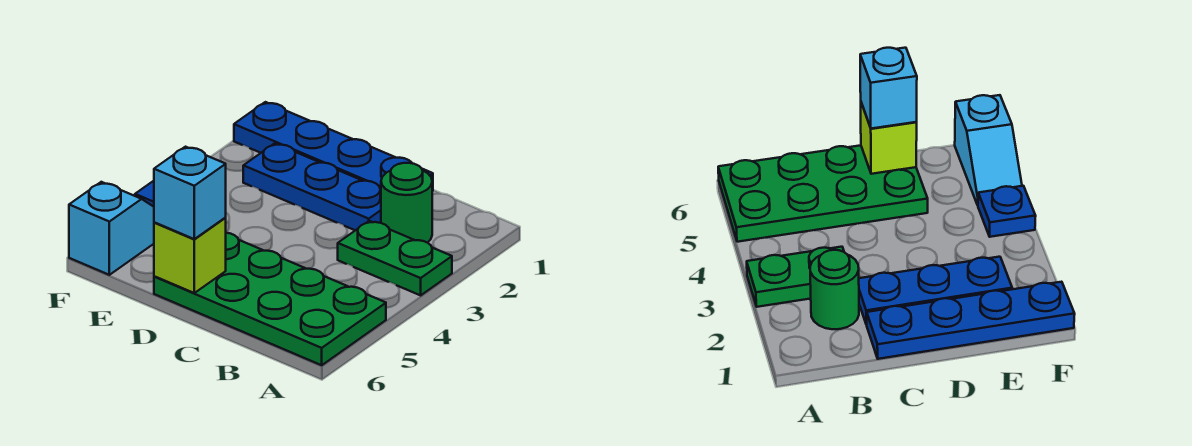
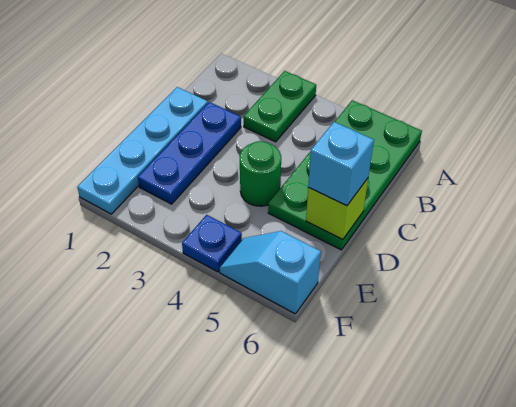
green round brick B2 level 1 -> green round brick D4 level 1
blue plate C1:F1 level 1 -> cyan plate C1:F1 level 1

